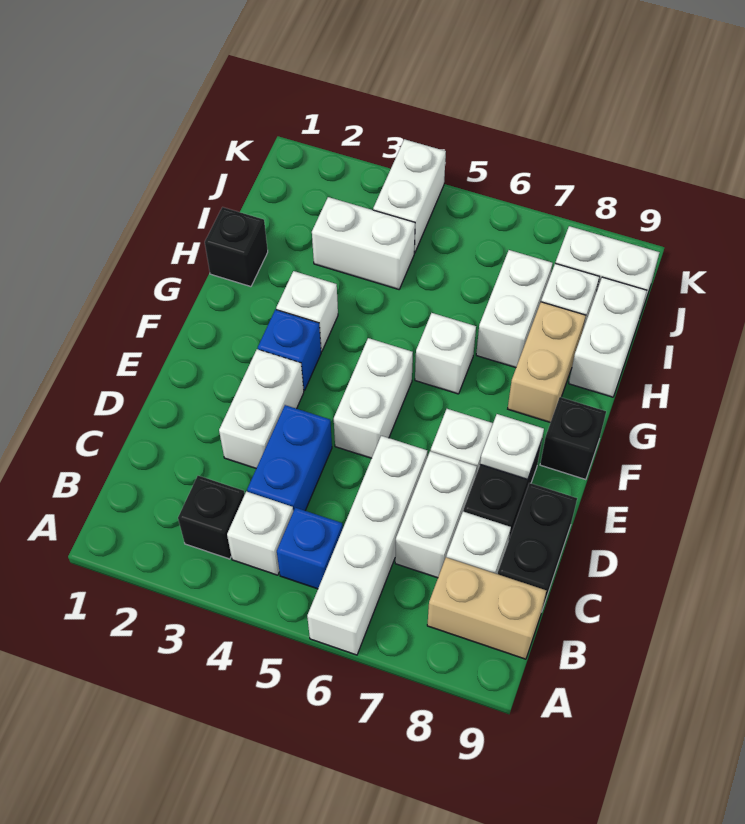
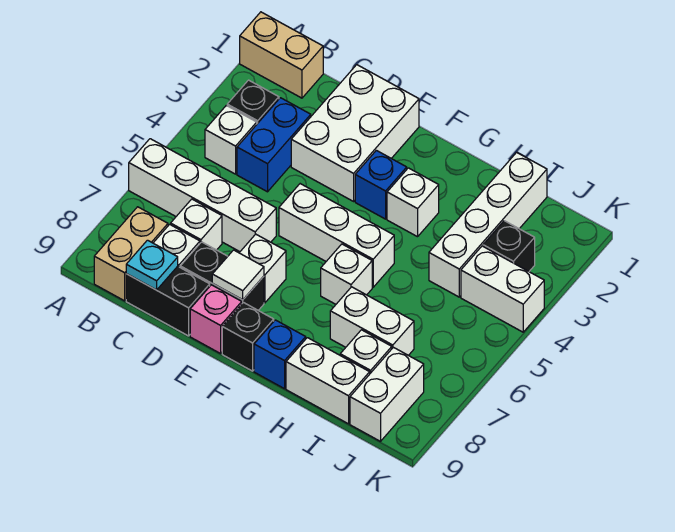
blue brick B5 level 1 -> blue brick G9 level 1
blue brick C4:D4 level 1 -> blue brick C3:C4 level 1
white brick C7:D7 level 1 -> white brick C7 level 1
none -> cyan plate C9 level 2
white brick D3:E3 level 1 -> white brick D1:E3 level 1
white brick E5:F5 level 1 -> white brick E5:G5 level 1
white plate E8 level 2 -> white tile E8 level 2
none -> pink brick E9 level 1
tan brick G8:H8 level 1 -> tan brick A1:B1 level 1
black brick H1 level 1 -> black brick J3 level 1
white brick I3:I4 level 1 -> white brick I1:I4 level 1

